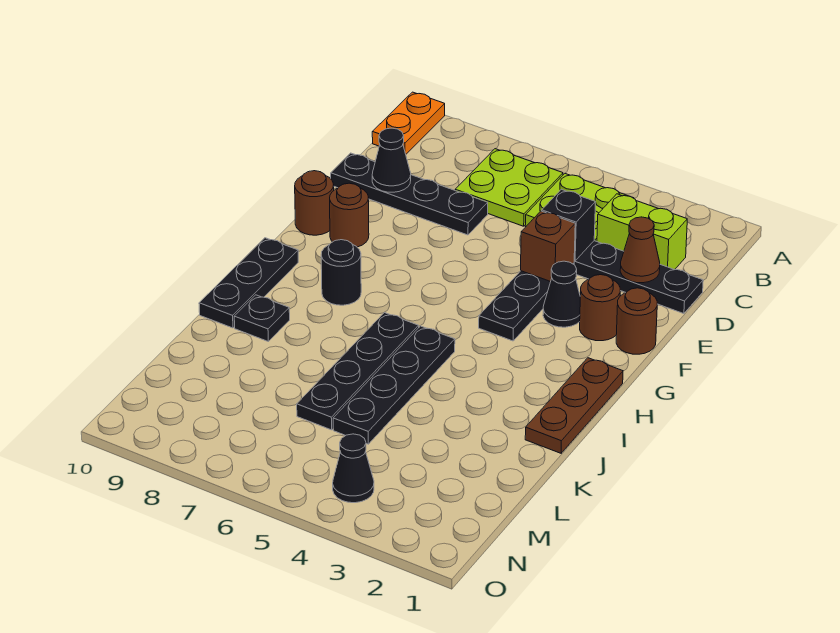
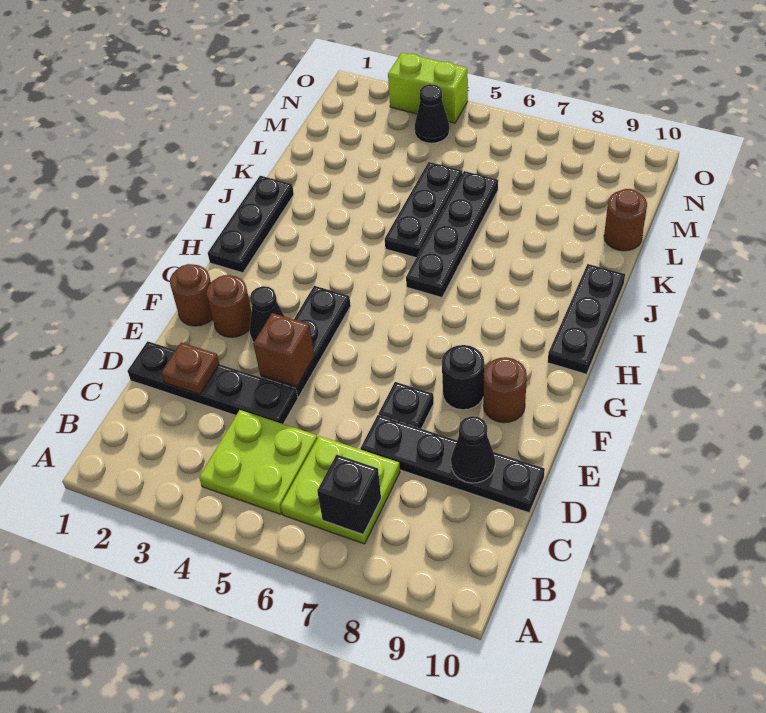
orange plate A10:B10 level 1 -> none
lime brick C2:C3 level 1 -> lime brick O3:O4 level 1
brown cone D2 level 2 -> brown plate D2 level 2
black brick D4 level 2 -> black brick B7 level 2
brown round brick F10 level 1 -> brown round brick L10 level 1
brown plate H1:J1 level 1 -> black plate H1:J1 level 1
black round brick H8 level 1 -> black round brick F8 level 1
black plate I5:L5 level 1 -> black plate J5:L5 level 1
black plate J9 level 1 -> black plate E7 level 1

